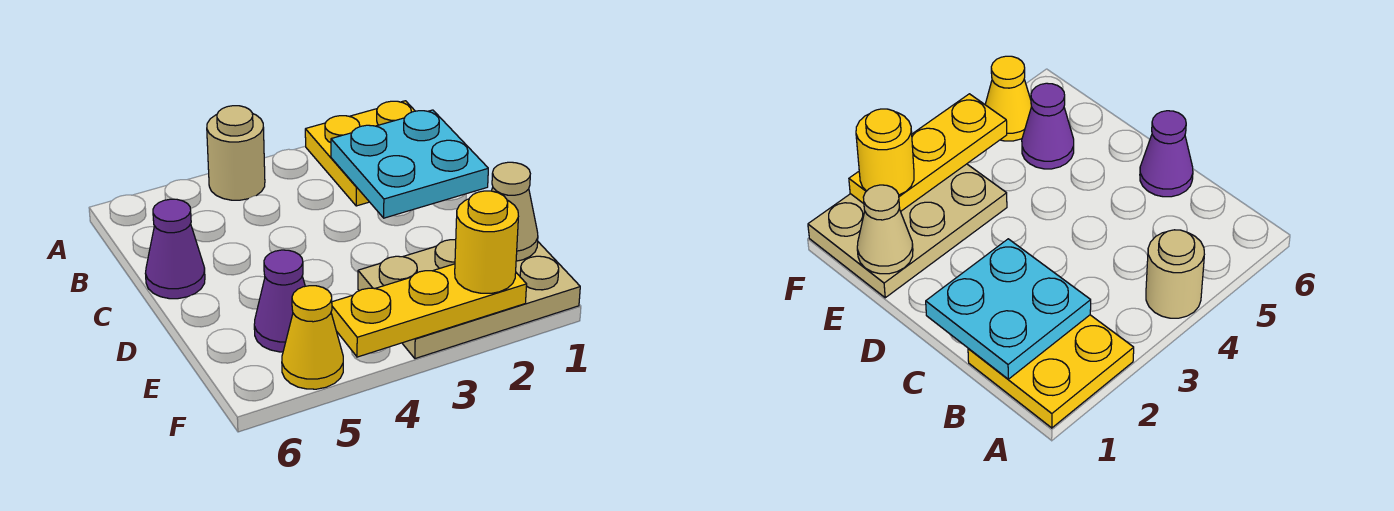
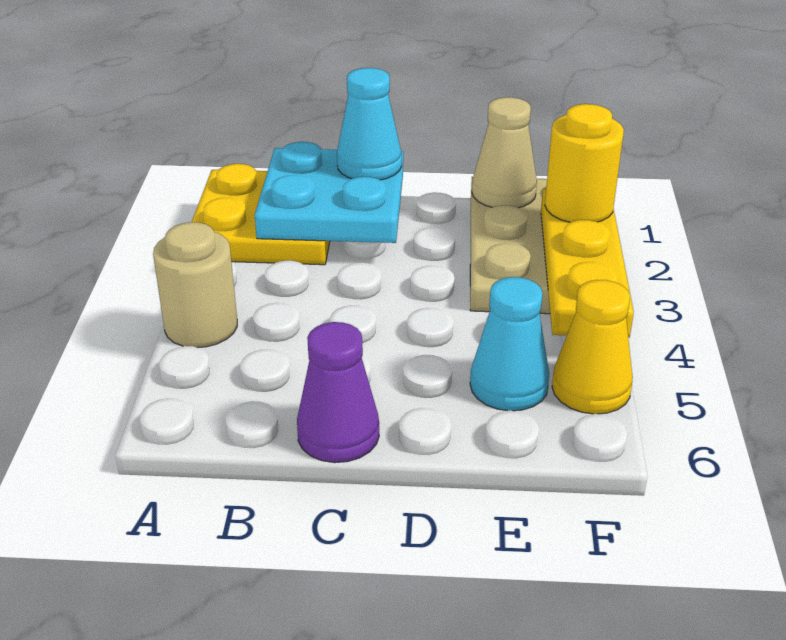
none -> cyan cone C1 level 3
purple cone E5 level 1 -> cyan cone E5 level 1

